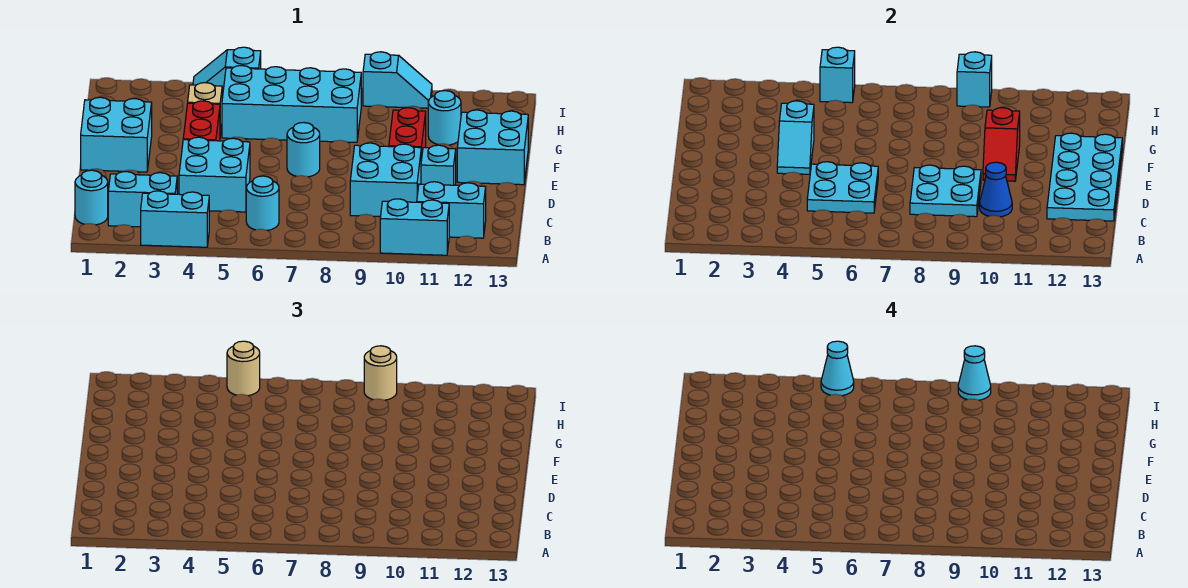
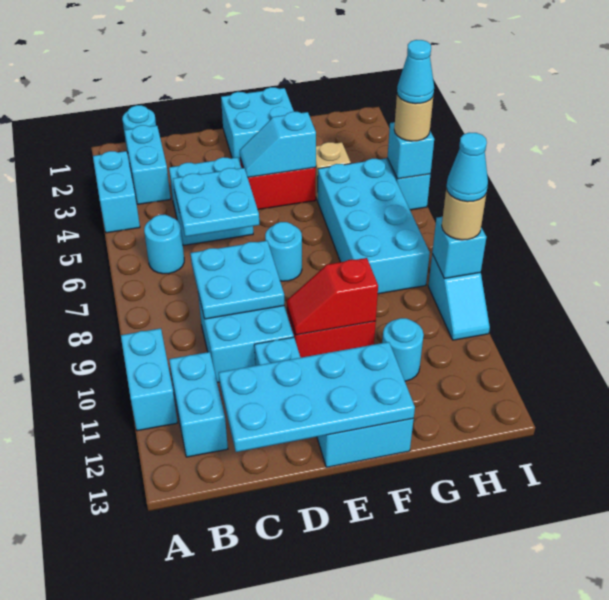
blue cone C10 level 2 -> none

